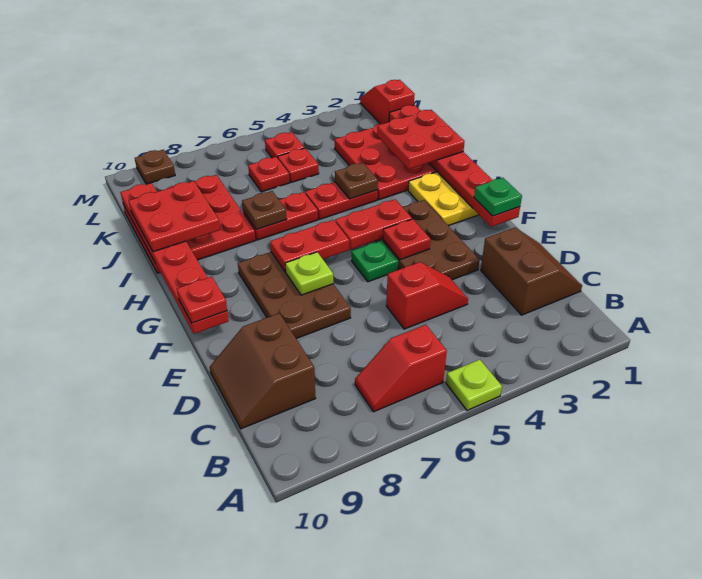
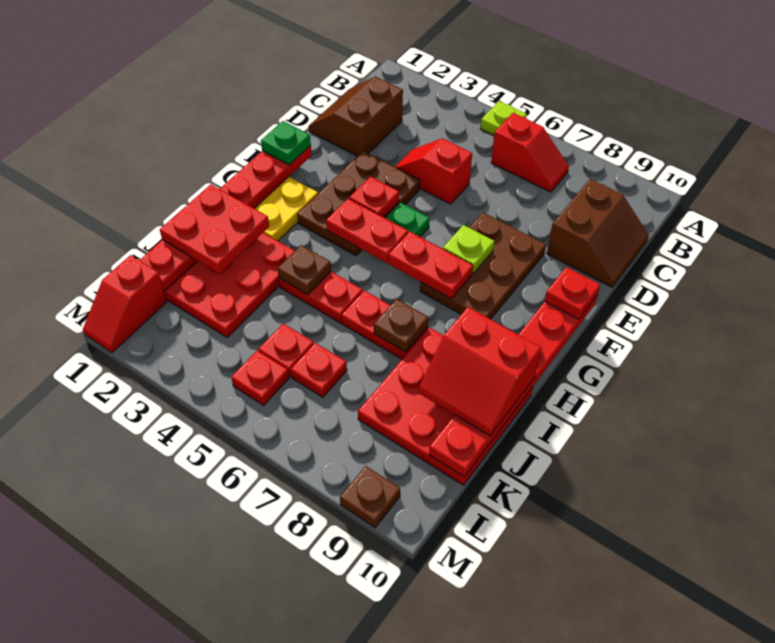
red plate I9:J10 level 3 -> red slope I9:J10 level 3 top I

